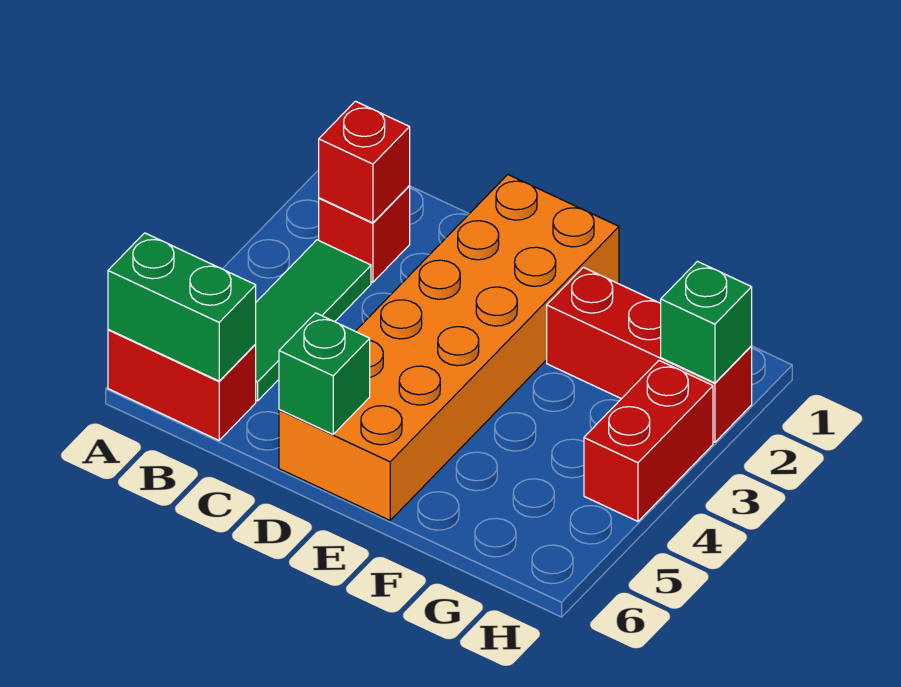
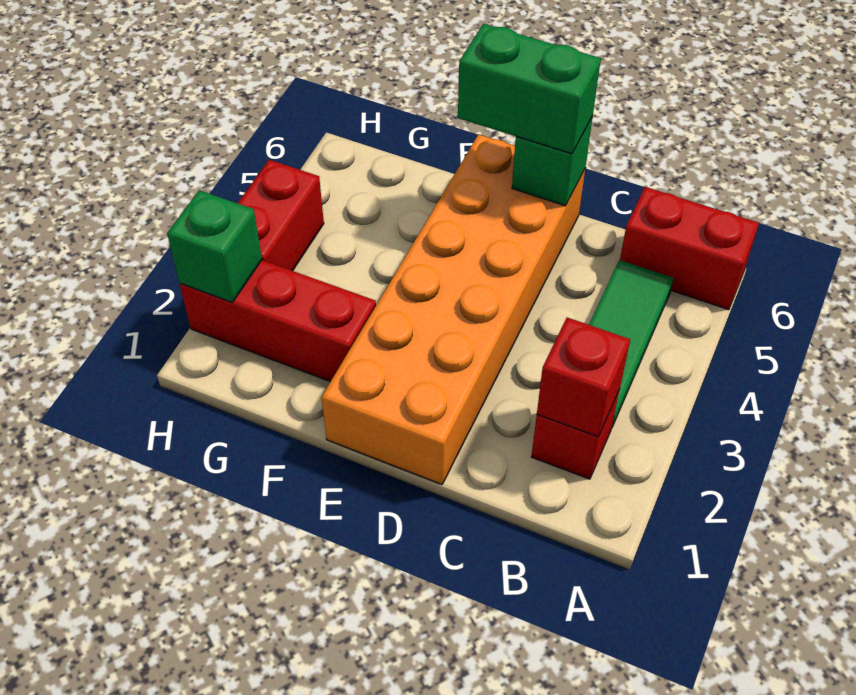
green brick A6:B6 level 2 -> green brick D6:E6 level 3

